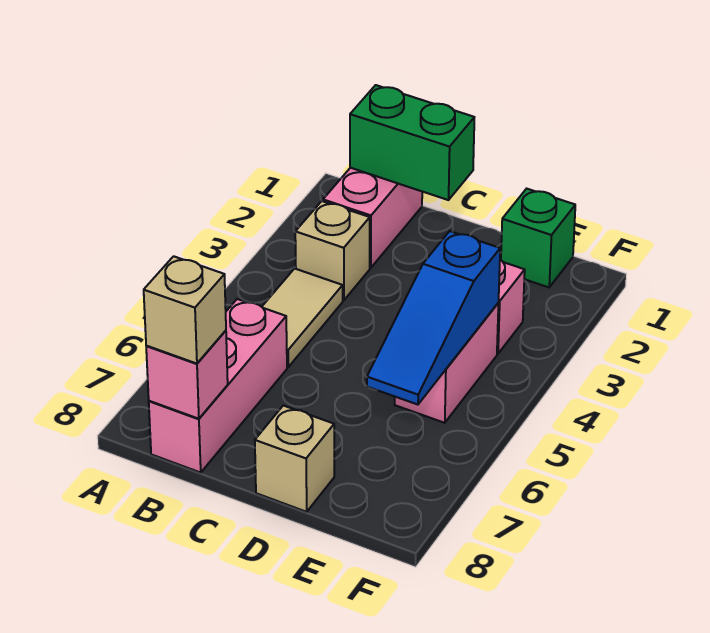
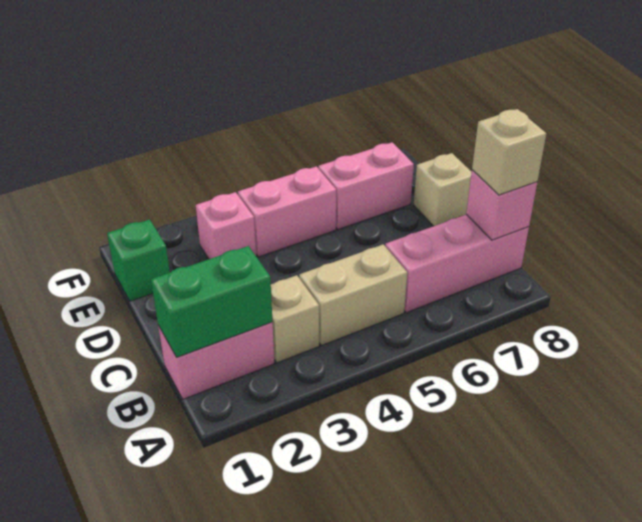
green brick B1:C1 level 2 -> green brick B1:B2 level 2
tan tile B4:B5 level 1 -> tan brick B4:B5 level 1
blue slope E4:E6 level 2 top 4 -> none
none -> pink brick E6:E7 level 1

